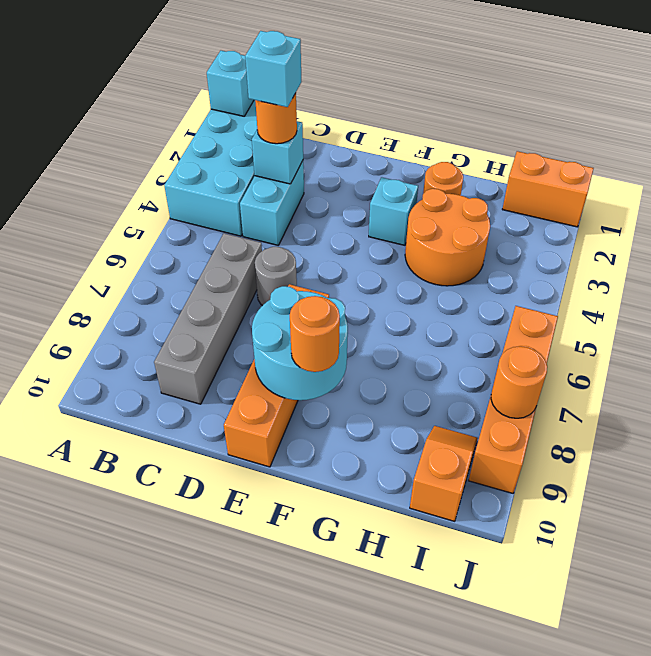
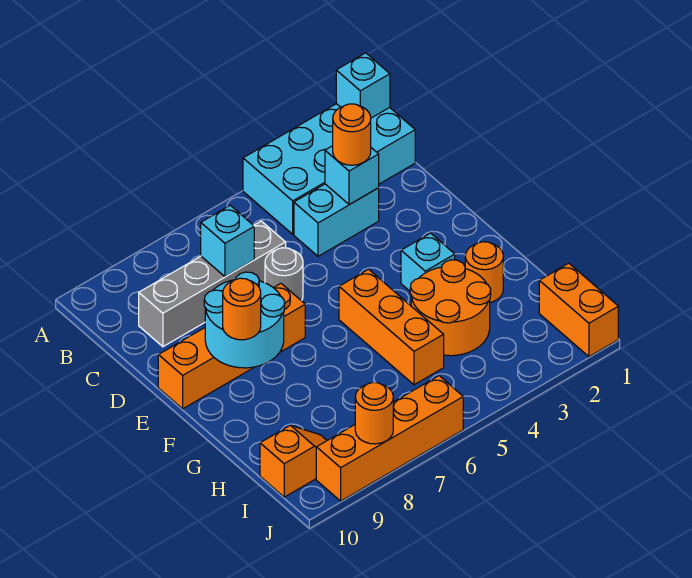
cyan brick C3 level 4 -> cyan brick C7 level 2
none -> orange brick F5:H5 level 1

